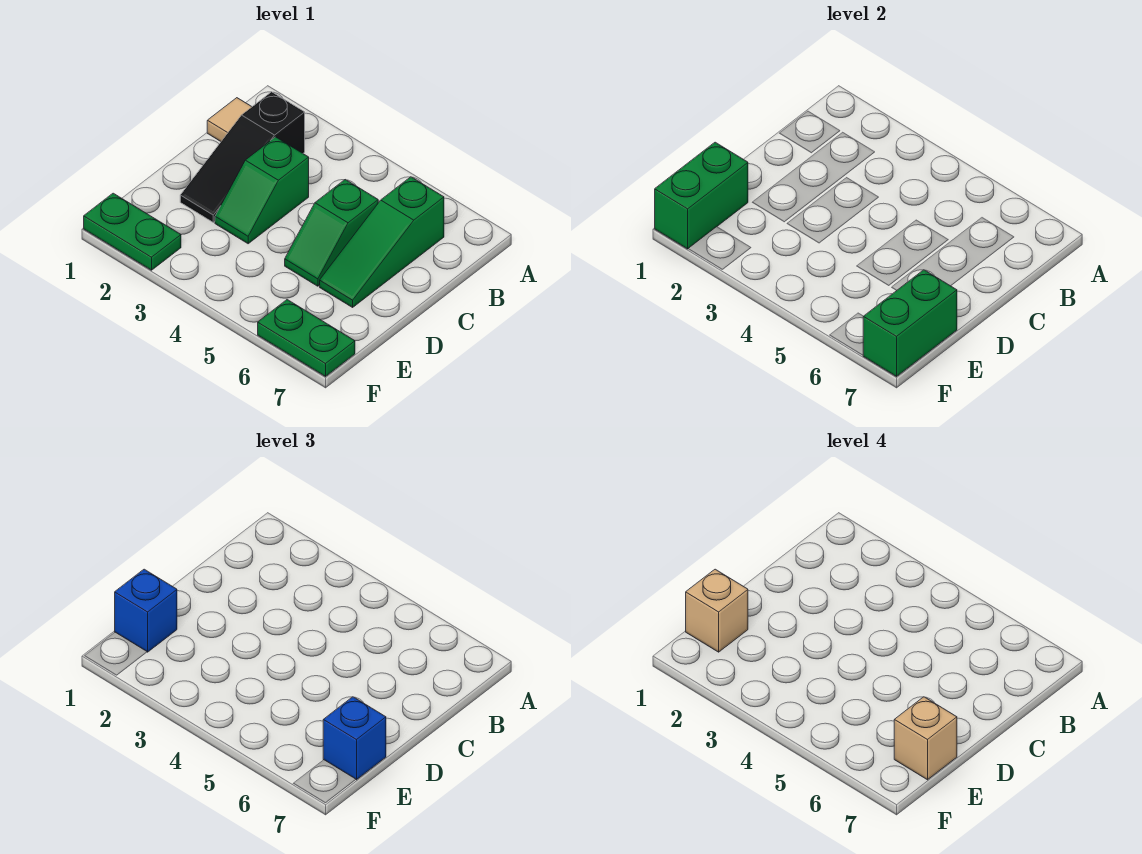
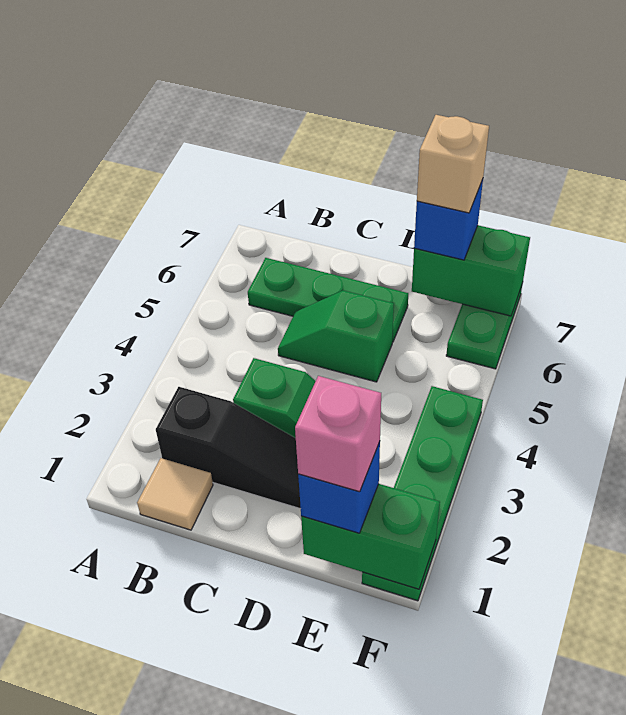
green slope B6:D6 level 1 top B -> green plate B6:D6 level 1
green slope C5:D5 level 1 top C -> green slope C5:D5 level 1 top D
tan brick E1 level 4 -> pink brick E1 level 4
green plate F1:F2 level 1 -> green plate F1:F4 level 1

